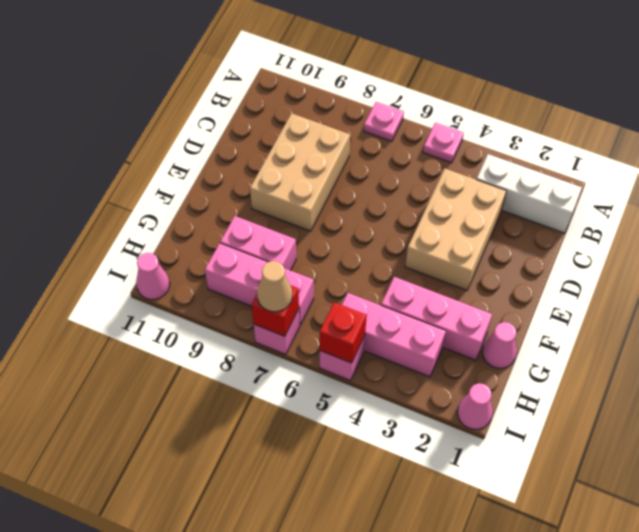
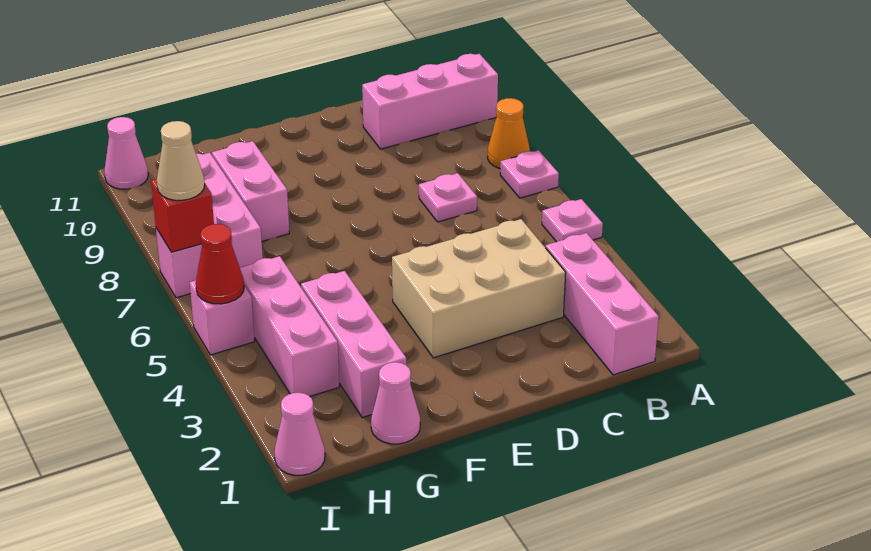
none -> orange cone A8 level 1
none -> pink brick A10:C10 level 1
white brick B1:B3 level 1 -> pink brick B1:B3 level 1
none -> pink plate C7 level 1
tan brick C8:E9 level 1 -> none
red brick I5 level 2 -> red cone I5 level 2

